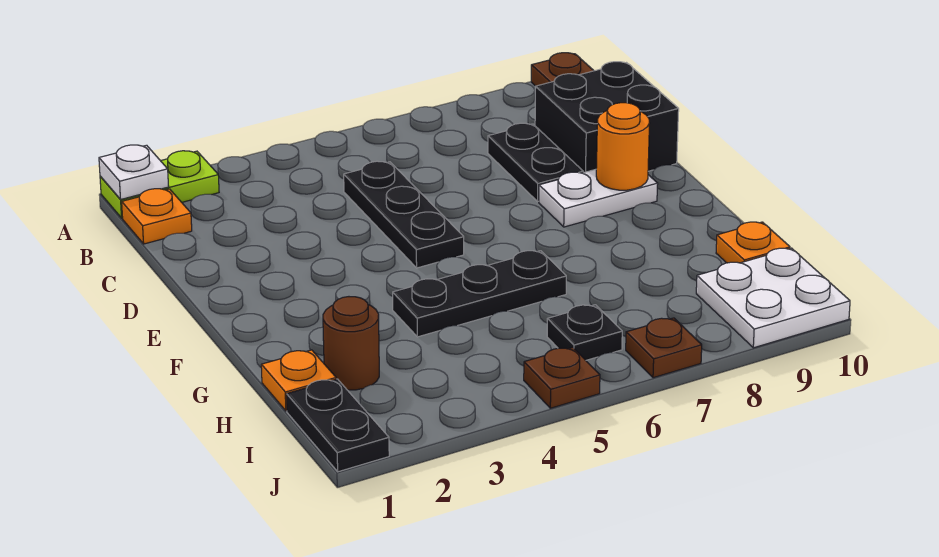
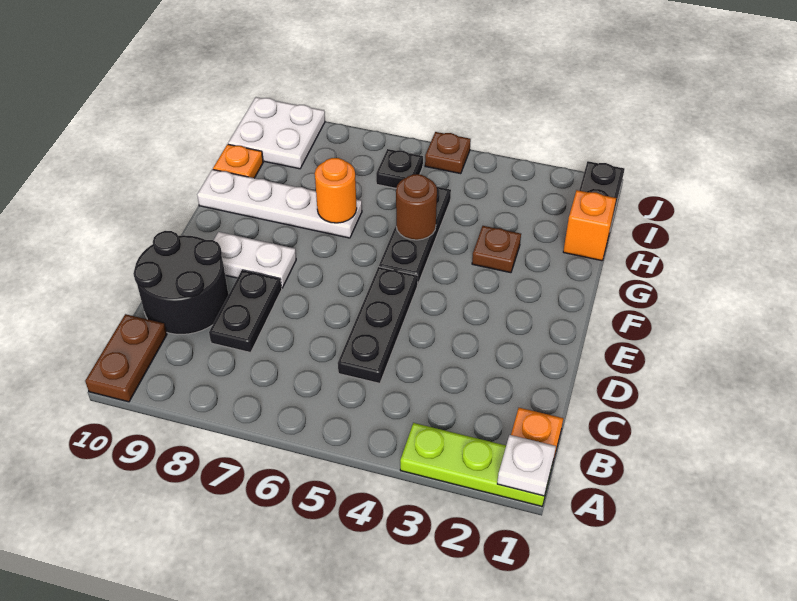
lime plate A1:A2 level 1 -> lime plate A1:A3 level 1
black brick C9:D10 level 1 -> black round brick C9:D10 level 1
orange round brick E9 level 2 -> orange round brick G7 level 2
black plate G4:G6 level 1 -> black plate F5:H5 level 1
none -> white plate G7:G10 level 1
orange plate H1 level 1 -> orange brick H1 level 1
brown round brick H2 level 1 -> brown round brick G5 level 2
brown plate J7 level 1 -> brown plate G3 level 1

